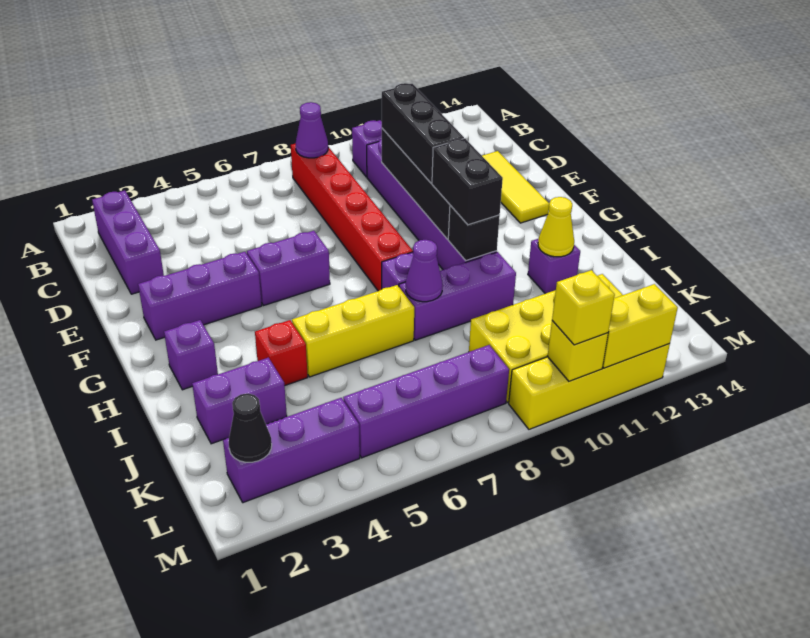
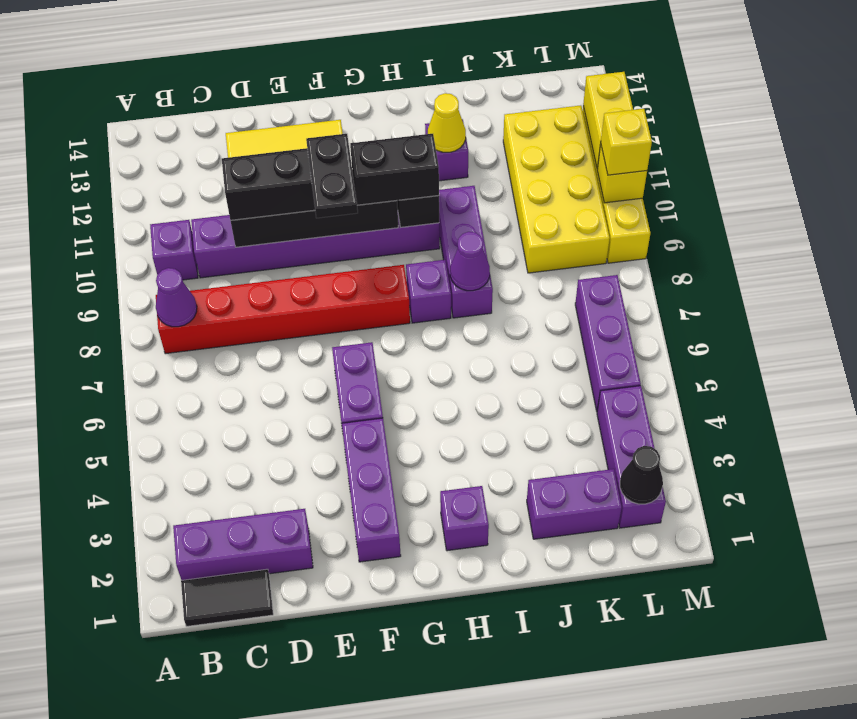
none -> black tile B1:C1 level 1
none -> black plate F9:F10 level 4
red brick I4 level 1 -> none
yellow brick I5:I7 level 1 -> none
purple brick J2:J3 level 1 -> purple brick J2:K2 level 1
purple brick L5:L8 level 1 -> purple brick L5:L7 level 1

